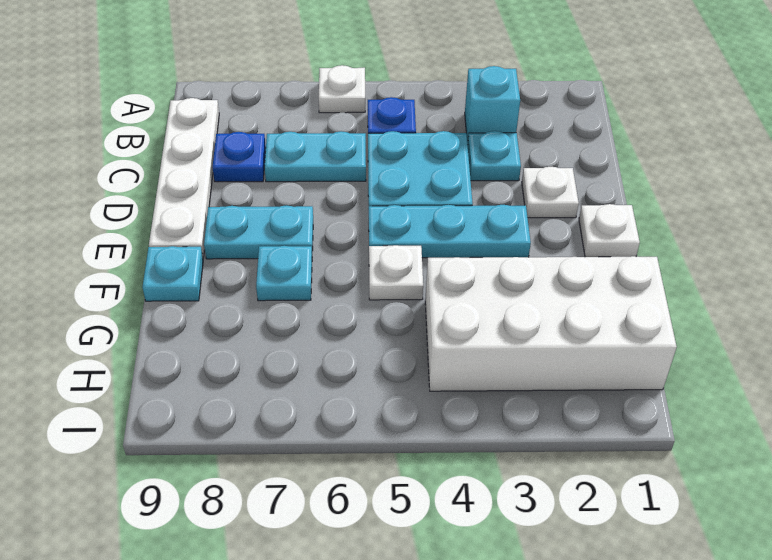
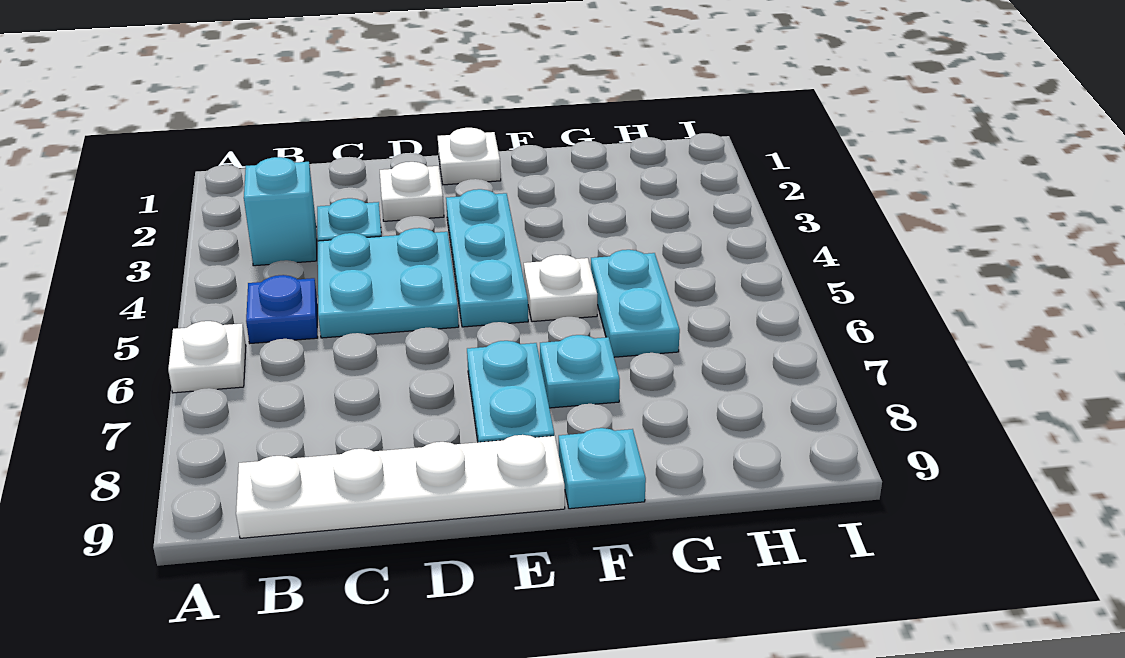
cyan plate C6:C7 level 1 -> cyan plate G5:G6 level 1
blue plate C8 level 1 -> none
white brick G1:H4 level 1 -> none

